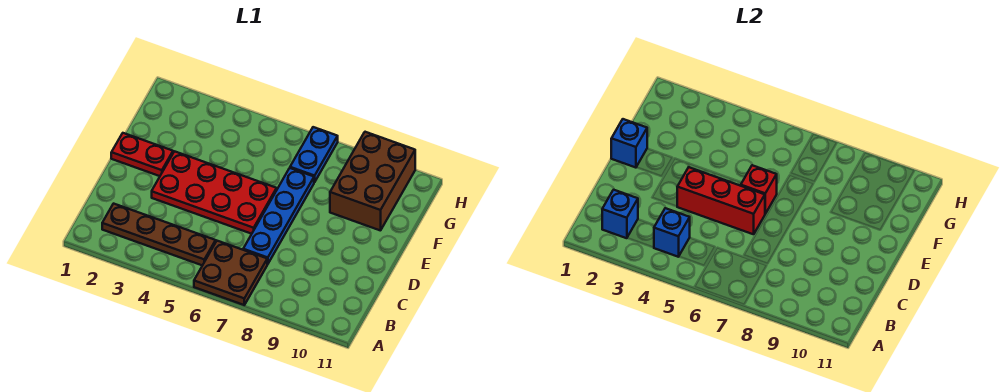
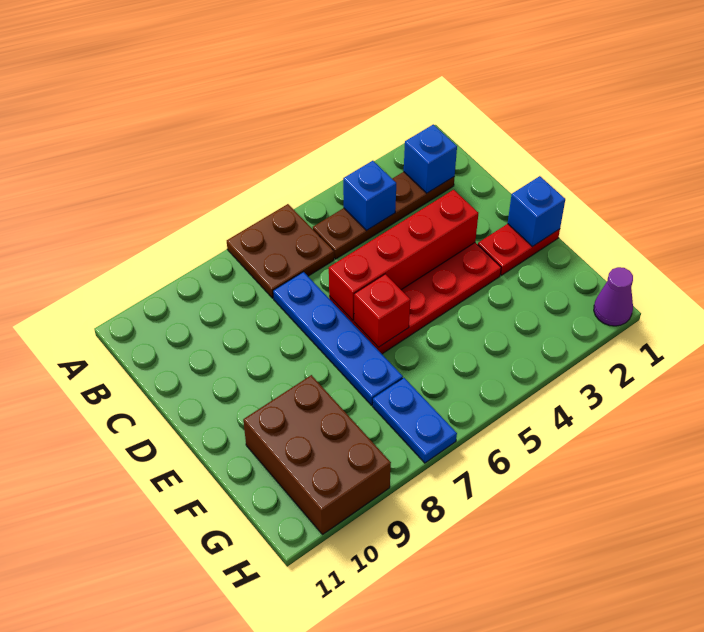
red brick D4:D6 level 2 -> red brick D3:D6 level 2
none -> purple cone H1 level 1

